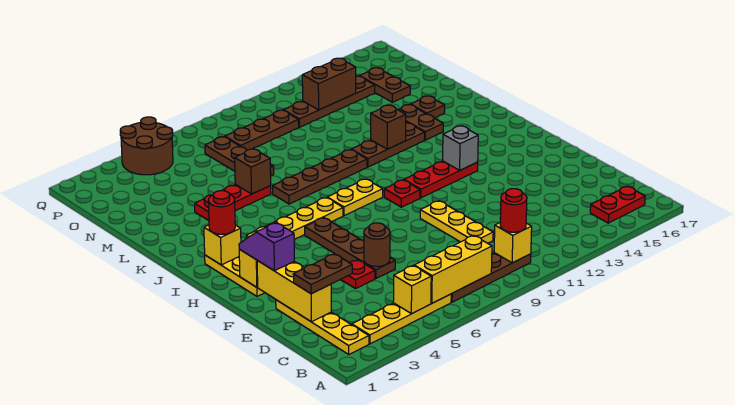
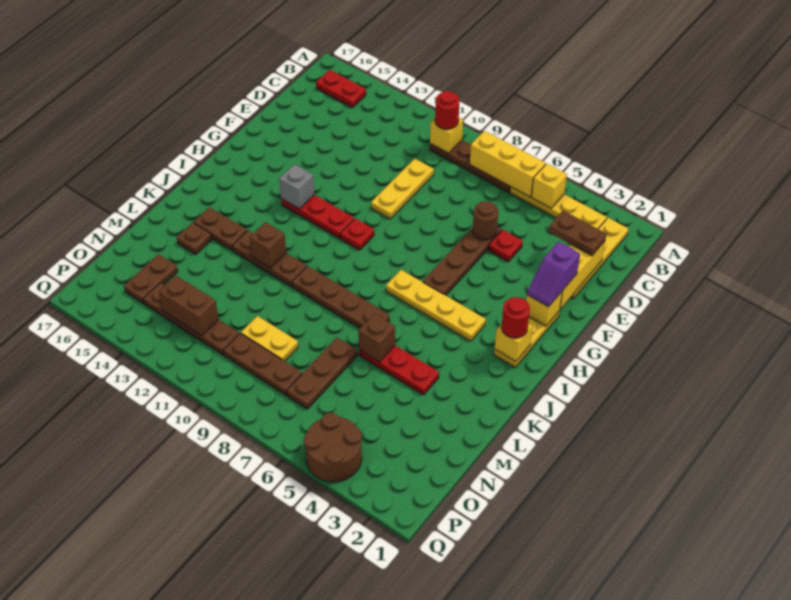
yellow plate I8:I9 level 1 -> yellow plate N9:N10 level 1
brown plate K14:L14 level 1 -> brown plate K14:K15 level 1

